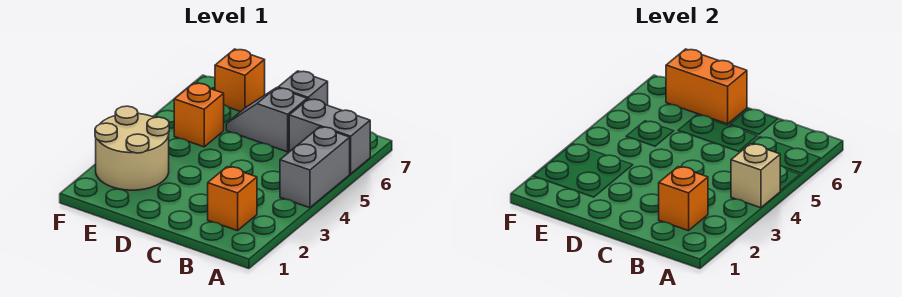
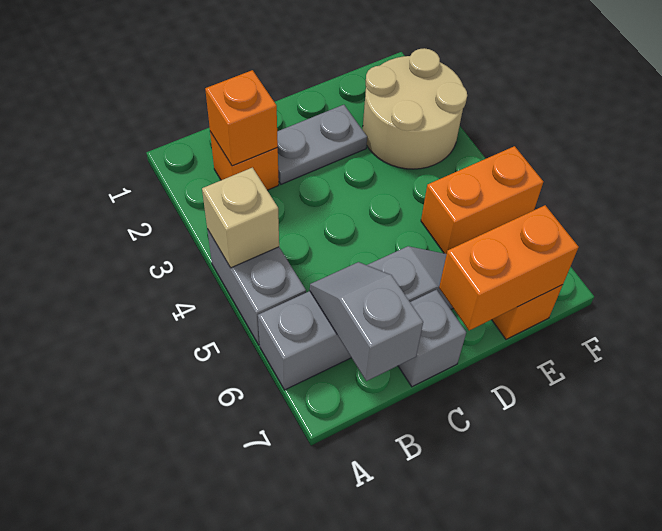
none -> grey slope B6:B7 level 2 top 7
none -> grey plate C2:D2 level 1
orange brick E5 level 1 -> orange brick E5:F5 level 1

